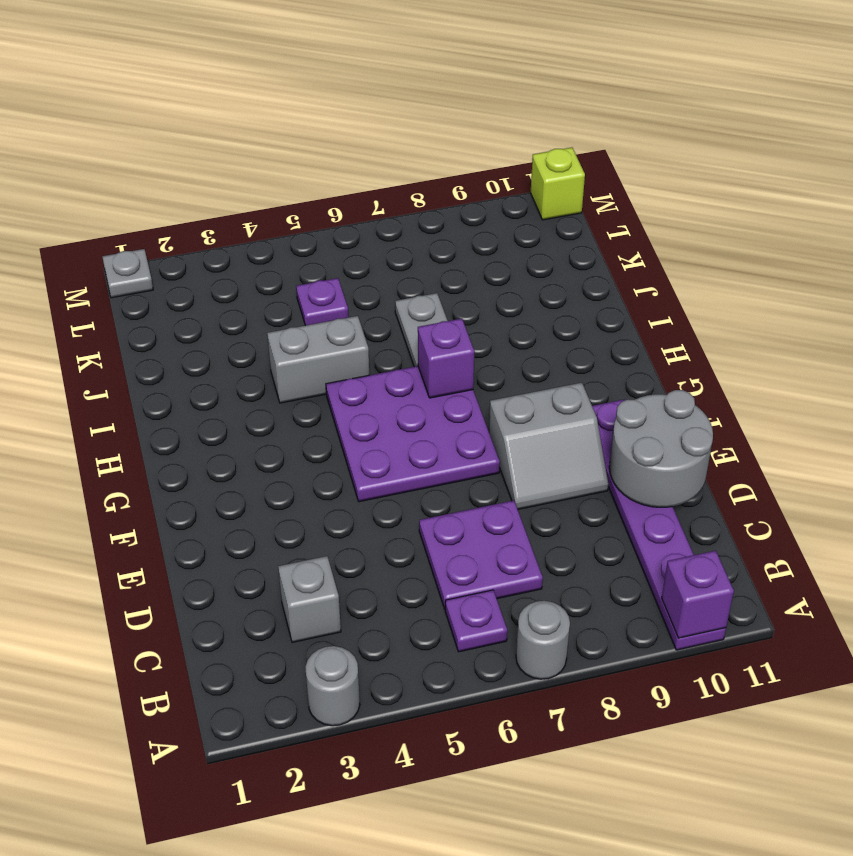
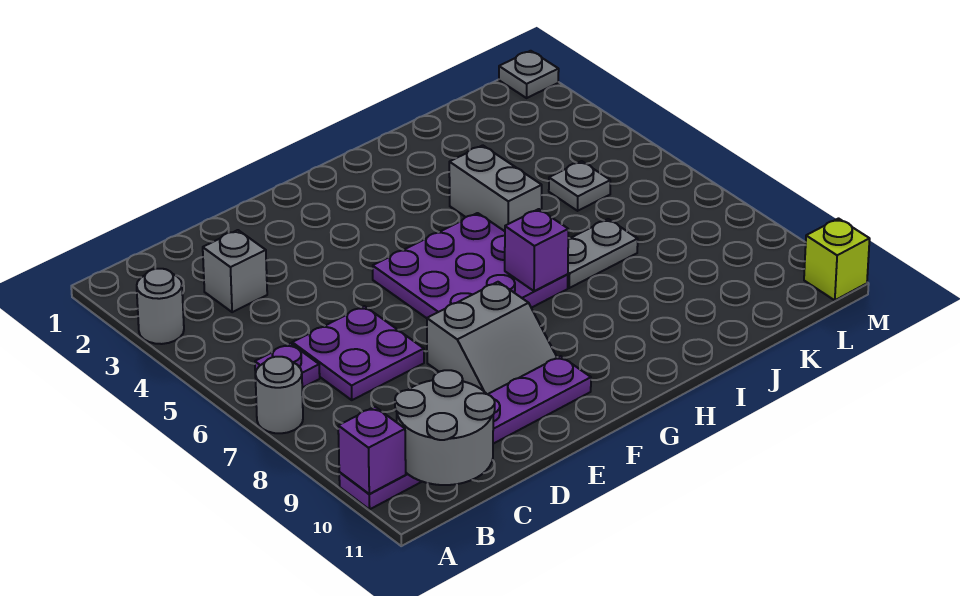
grey round brick D10:E11 level 2 -> grey round brick B10:C11 level 2
grey slope E8:F9 level 1 top F -> grey slope E8:F9 level 1 top 8
purple plate K5 level 1 -> grey plate K5 level 1

